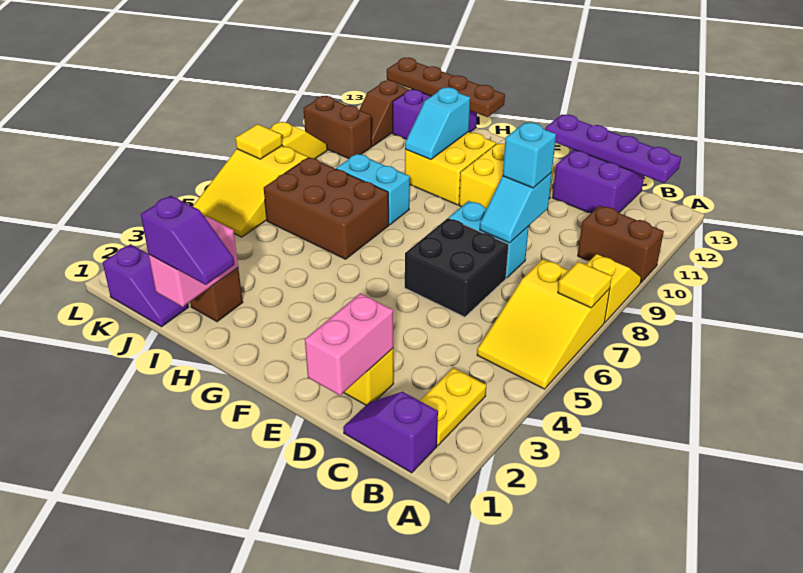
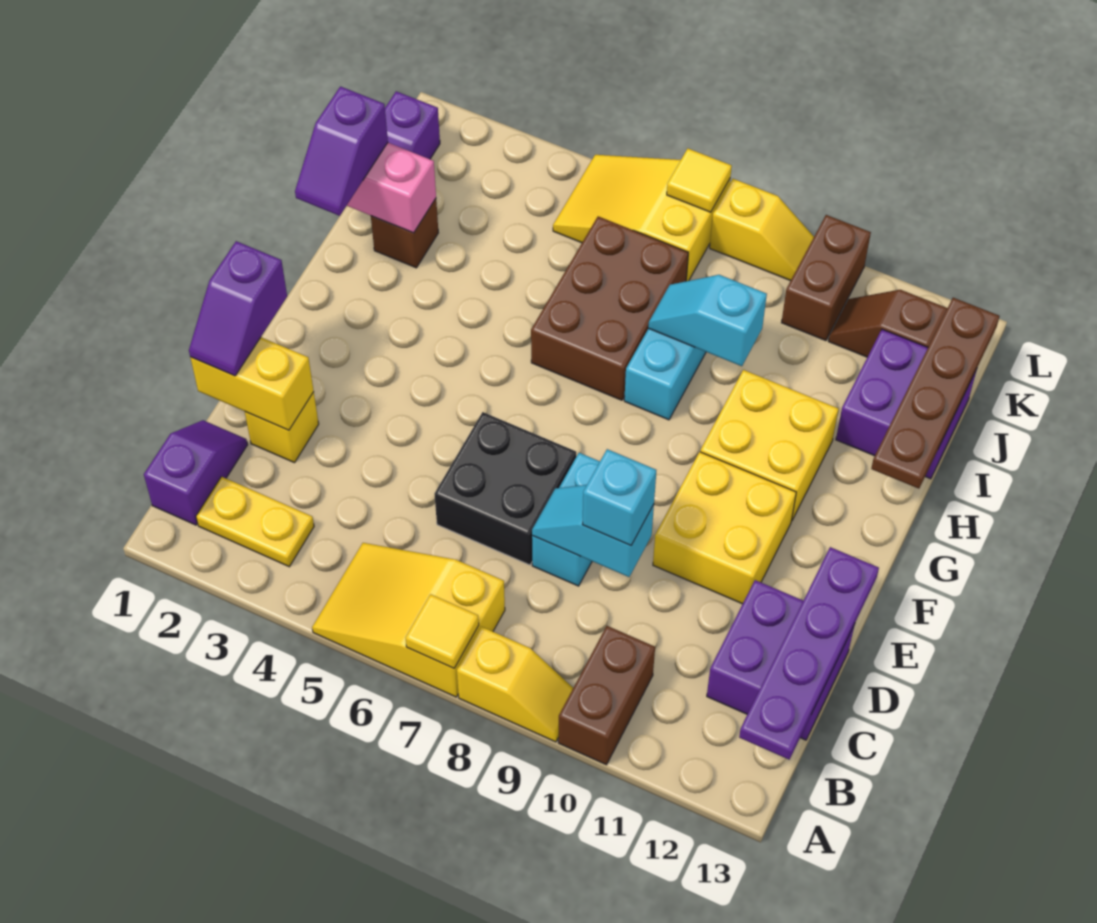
pink brick D1:D2 level 2 -> yellow brick D1:D2 level 2
none -> purple slope D1:E1 level 3 top E
cyan slope H10:H11 level 2 top 11 -> cyan slope I8:I9 level 2 top 9

